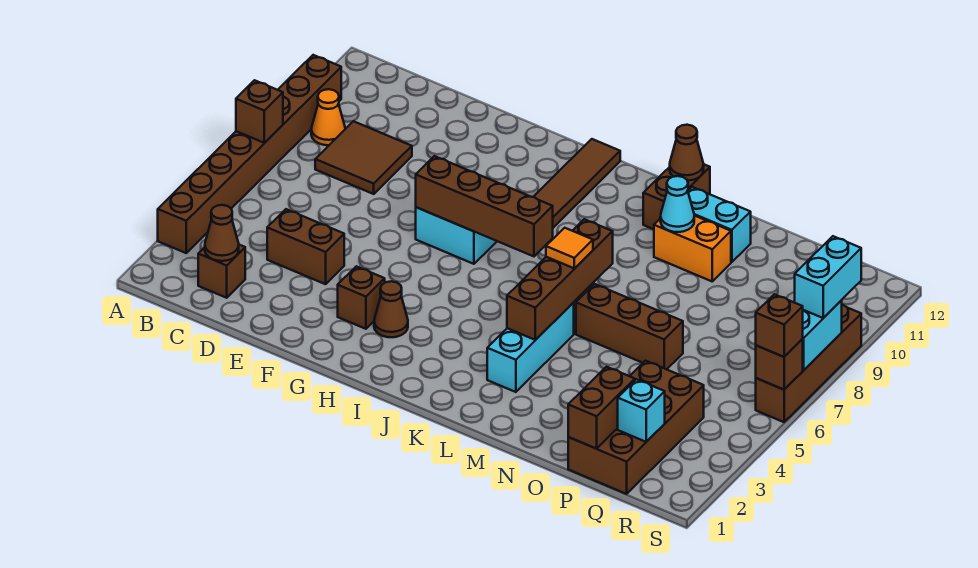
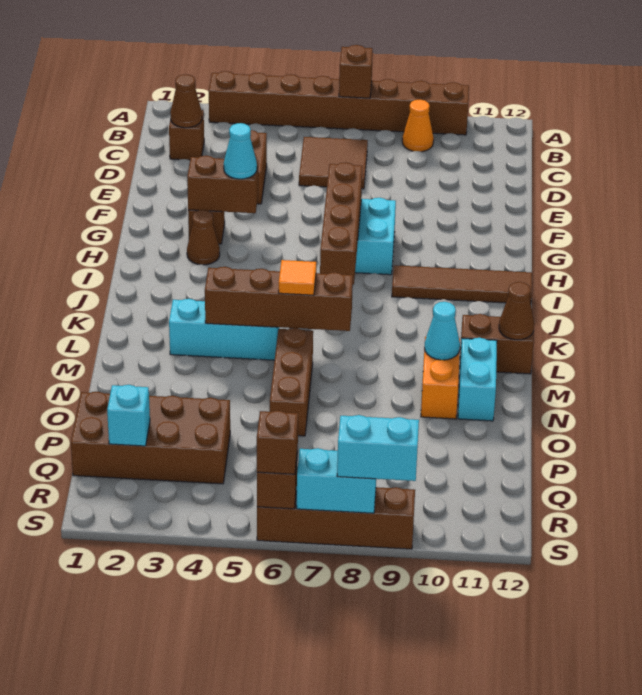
brown tile C8:D9 level 1 -> brown tile C6:D7 level 1
none -> cyan cone G4 level 3
brown brick P1:P2 level 2 -> brown brick G3:G4 level 2

